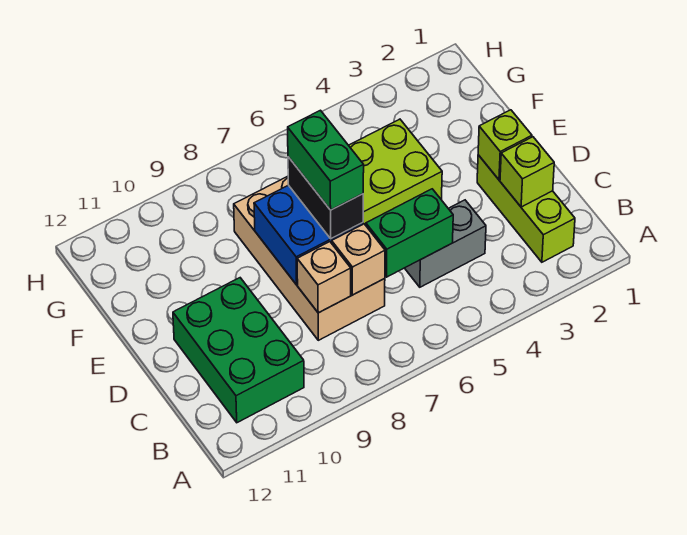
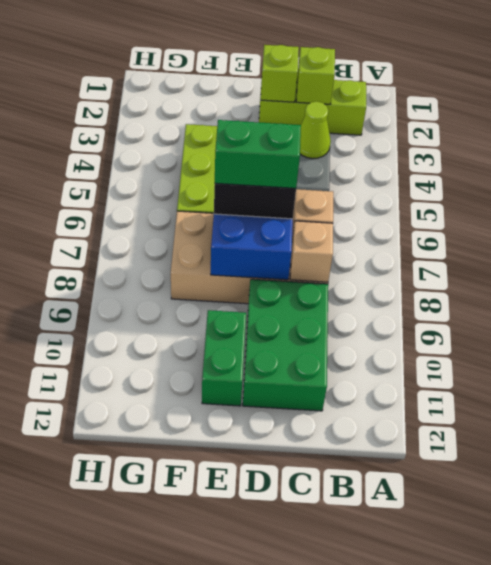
green brick B10:D11 level 1 -> green brick C9:D11 level 1
none -> lime cone C4 level 2
green brick C5:C6 level 2 -> green brick E10:E11 level 1

